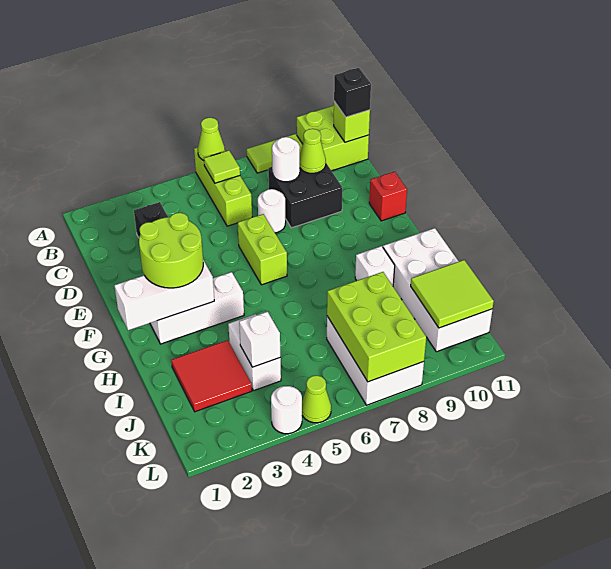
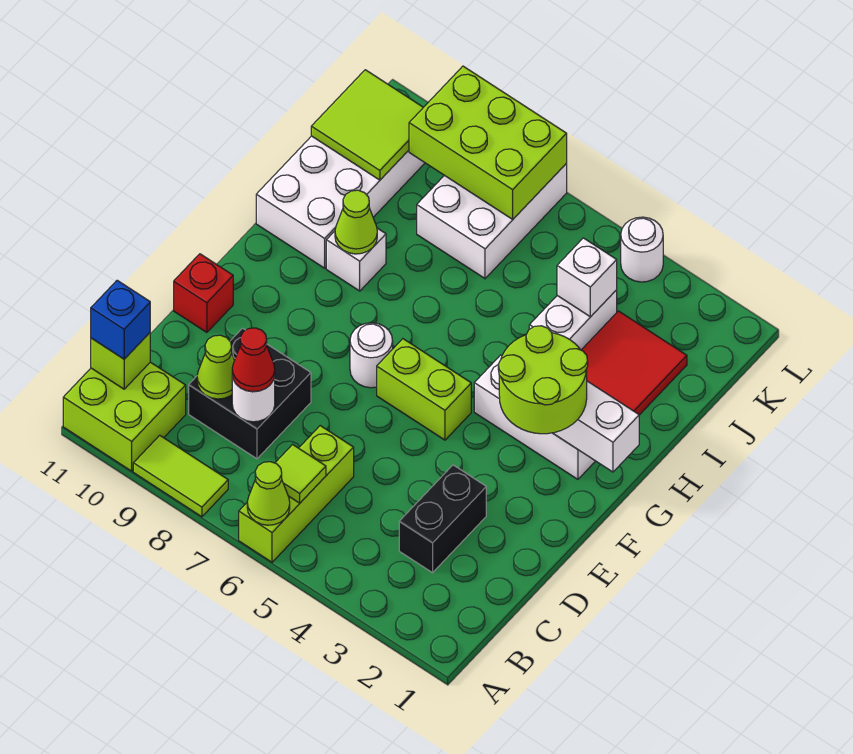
black brick B11 level 3 -> blue brick B11 level 3
none -> red cone C8 level 3
white round brick D7 level 1 -> white round brick F7 level 1
lime brick E6:F6 level 1 -> lime brick F5:F6 level 1
lime brick J7:L8 level 2 -> lime brick K7:L9 level 2
lime cone L5 level 1 -> lime cone H9 level 2

